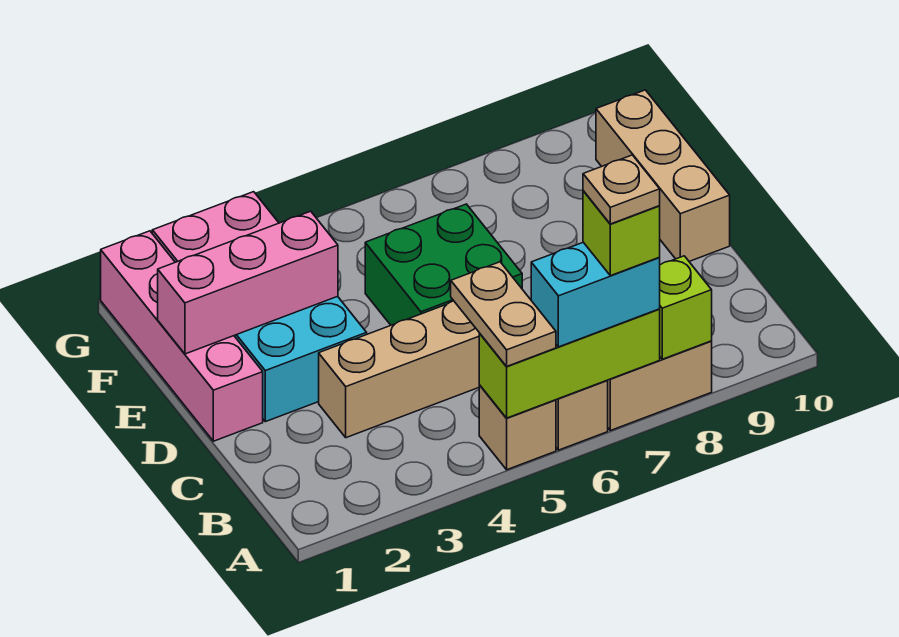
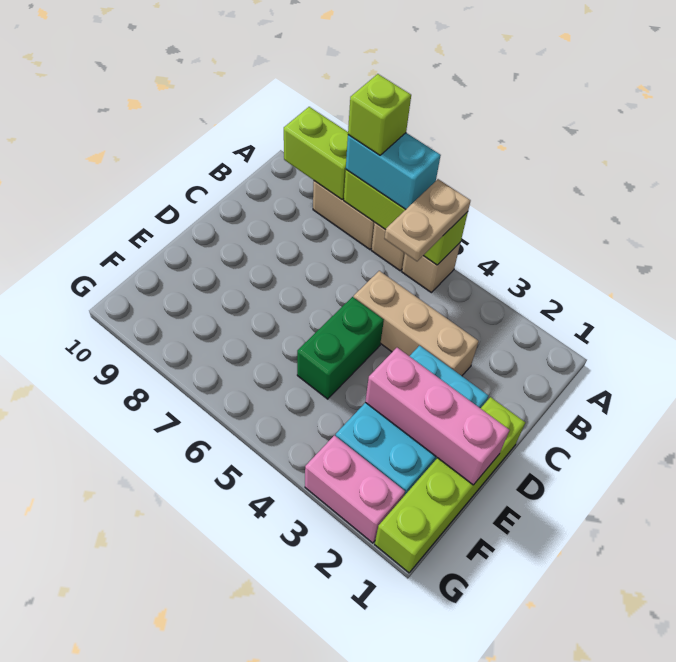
tan plate A7 level 5 -> none
lime brick A8 level 2 -> lime brick A8:A9 level 2
pink brick D1:G1 level 1 -> lime brick D1:G1 level 1
green brick D5:E6 level 1 -> green brick D5:E5 level 1
tan brick D10:F10 level 1 -> none

